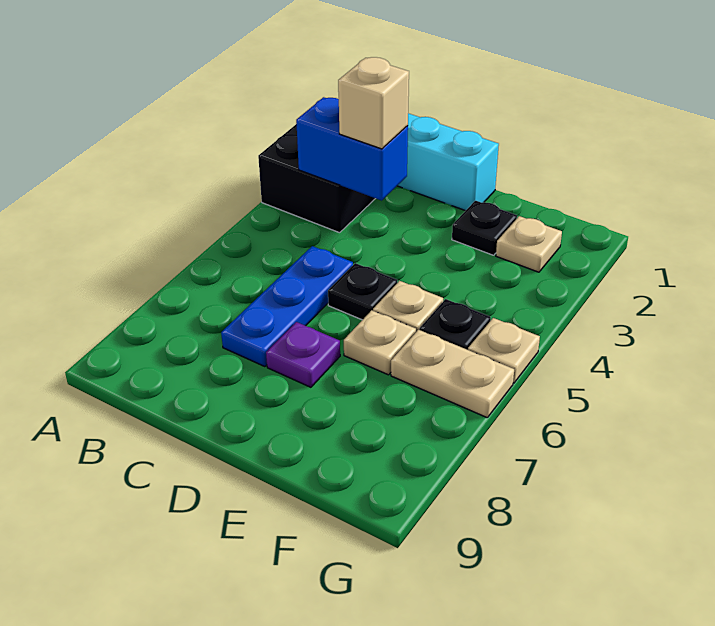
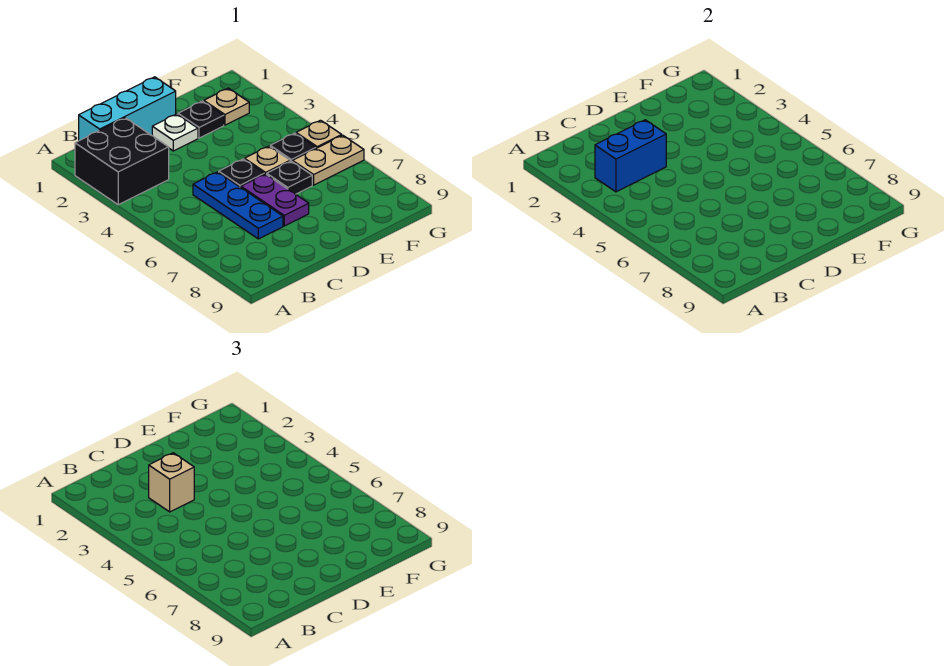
none -> white plate D2 level 1
purple plate D7 level 1 -> purple plate D6:D7 level 1
tan plate E6 level 1 -> black plate E6 level 1

